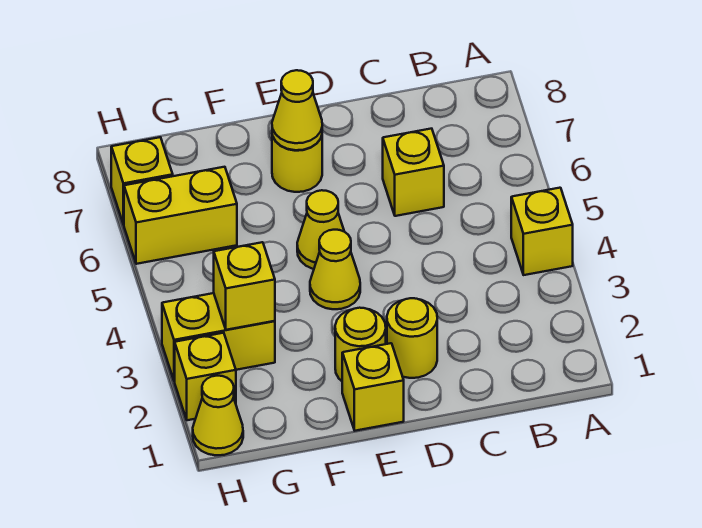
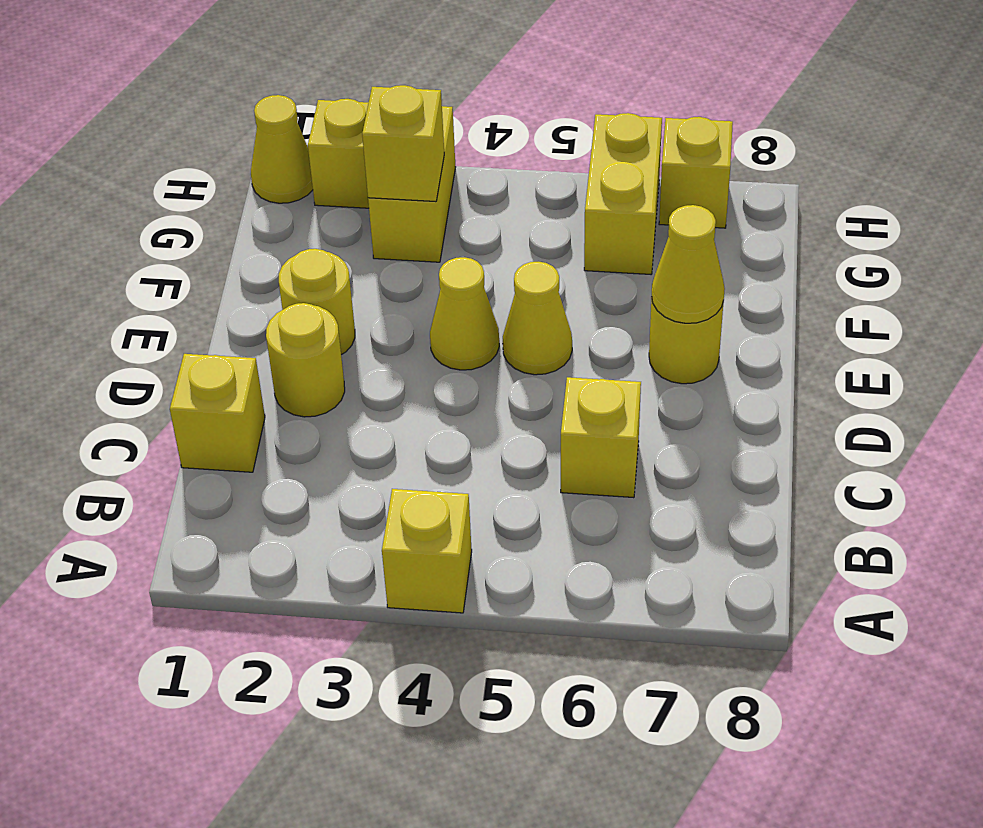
yellow brick E1 level 1 -> yellow brick C1 level 1

